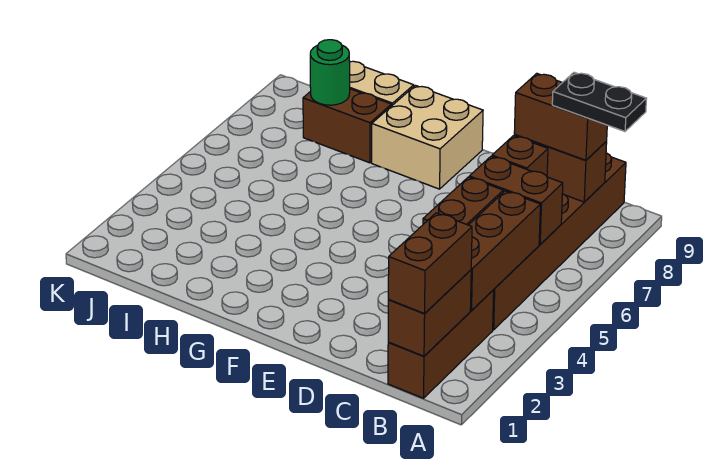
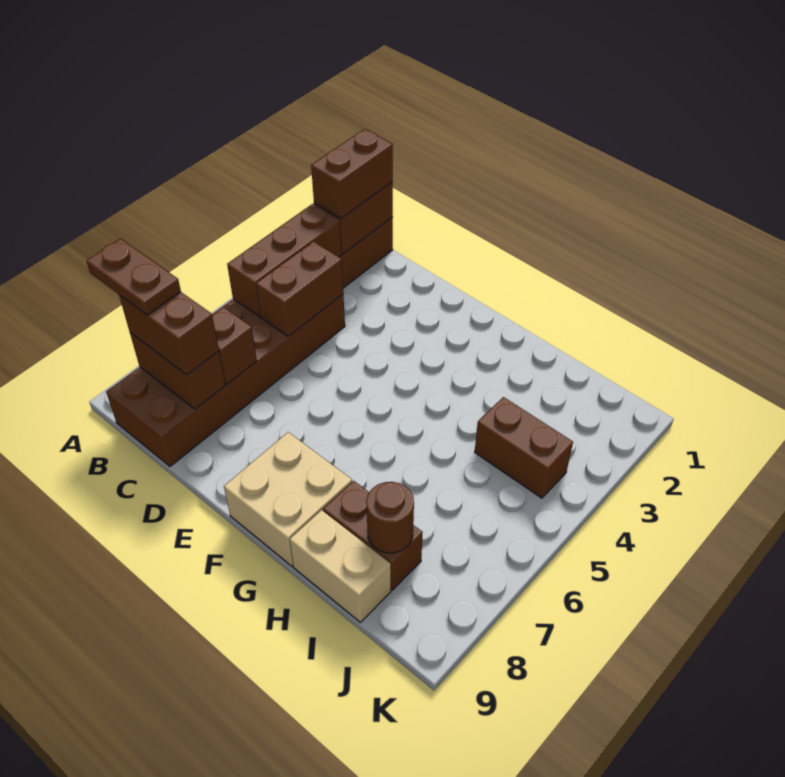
black plate A8:B8 level 4 -> brown plate A8:B8 level 4
brown brick B6:C6 level 2 -> brown brick I4:J4 level 1
green round brick I8 level 2 -> brown round brick I8 level 2

